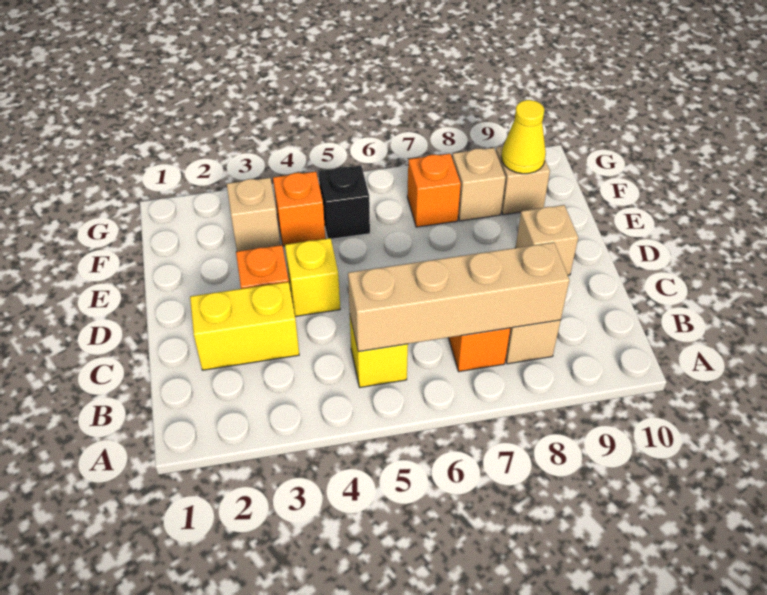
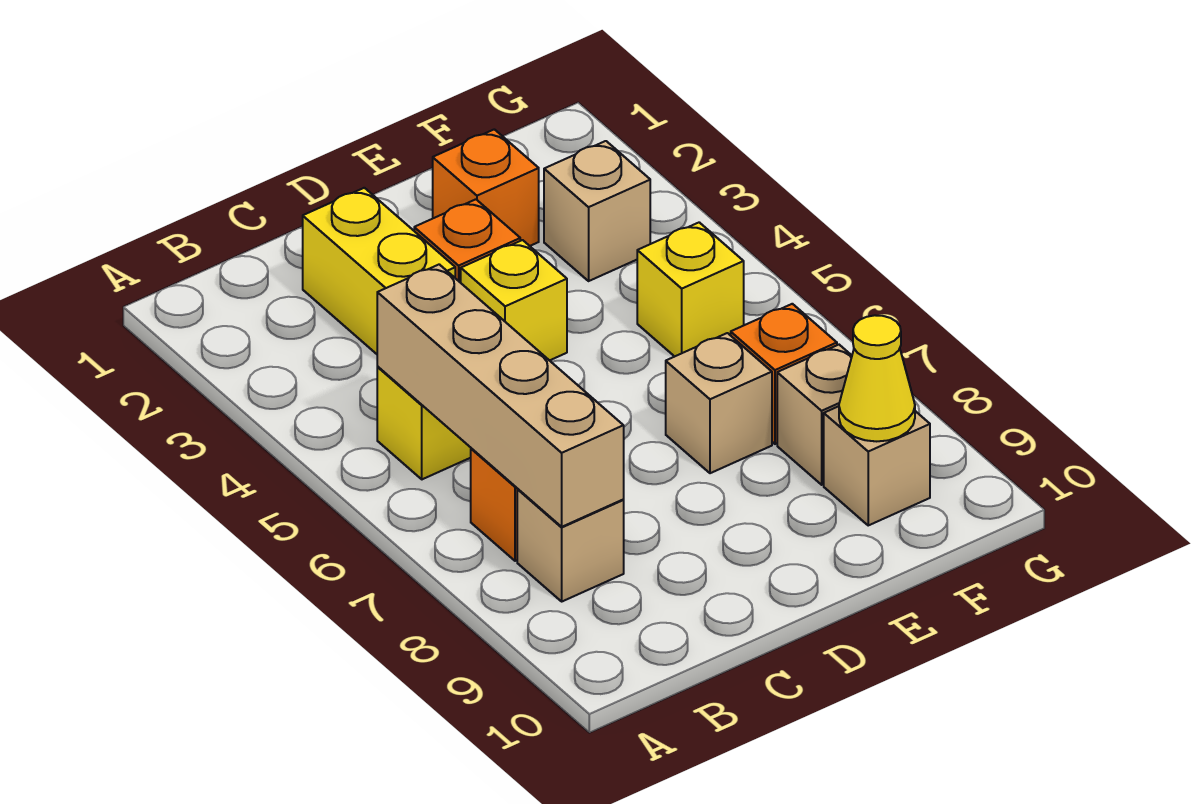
tan brick D9 level 1 -> tan brick E7 level 1
orange brick F4 level 1 -> orange brick E2 level 1
black brick F5 level 1 -> yellow brick F5 level 1

